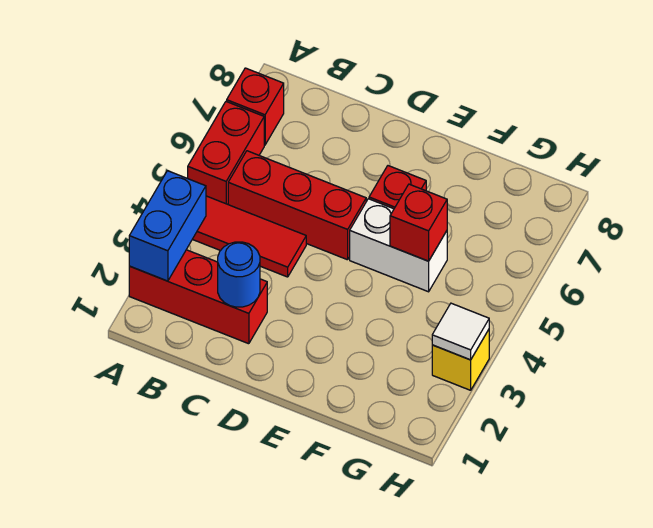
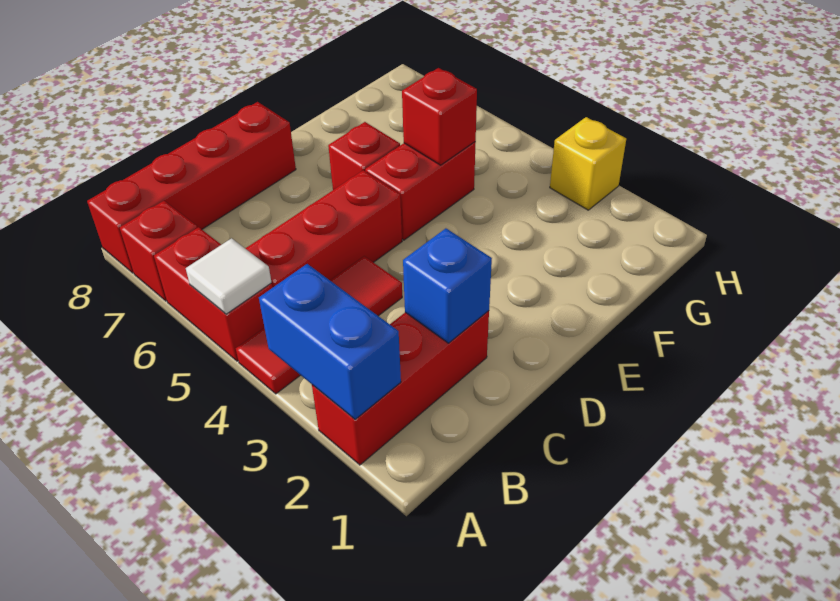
none -> red brick A8:D8 level 1
blue round brick C2 level 2 -> blue brick C2 level 2
white brick E5:F5 level 1 -> red brick E5:F5 level 1
white tile H3 level 2 -> white tile A5 level 2

